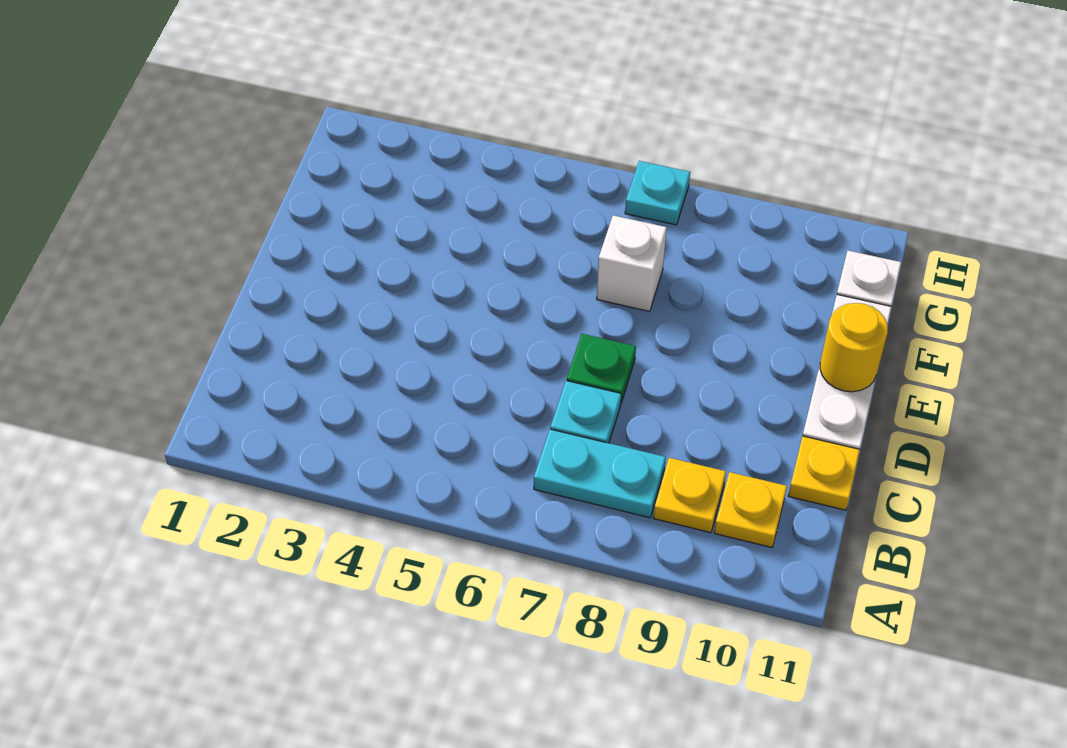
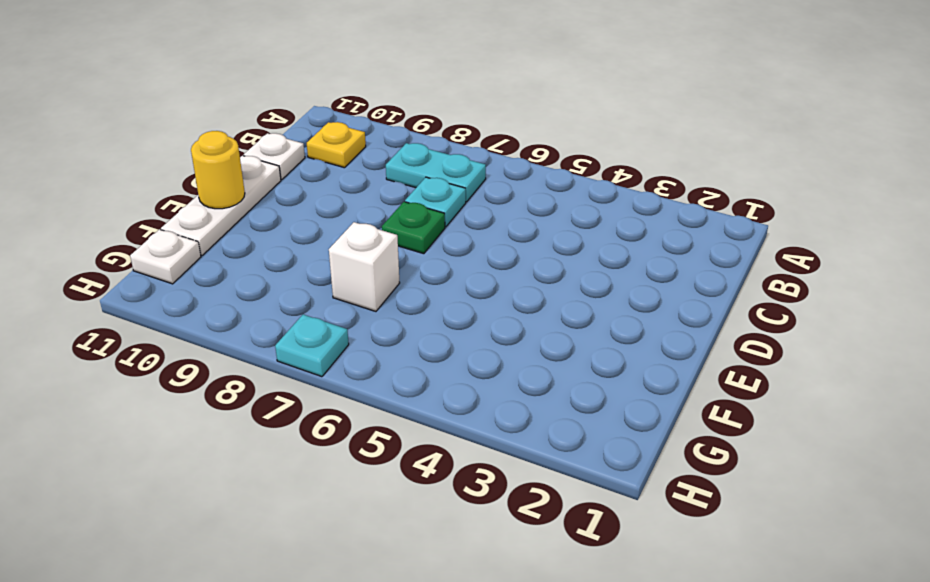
yellow plate B9 level 1 -> none
yellow plate C11 level 1 -> white plate C11 level 1

